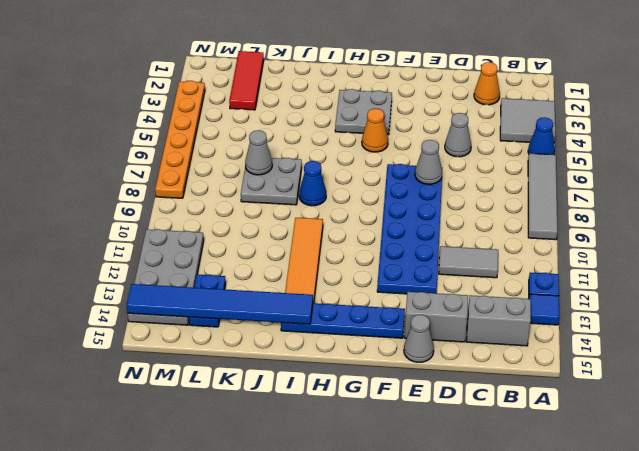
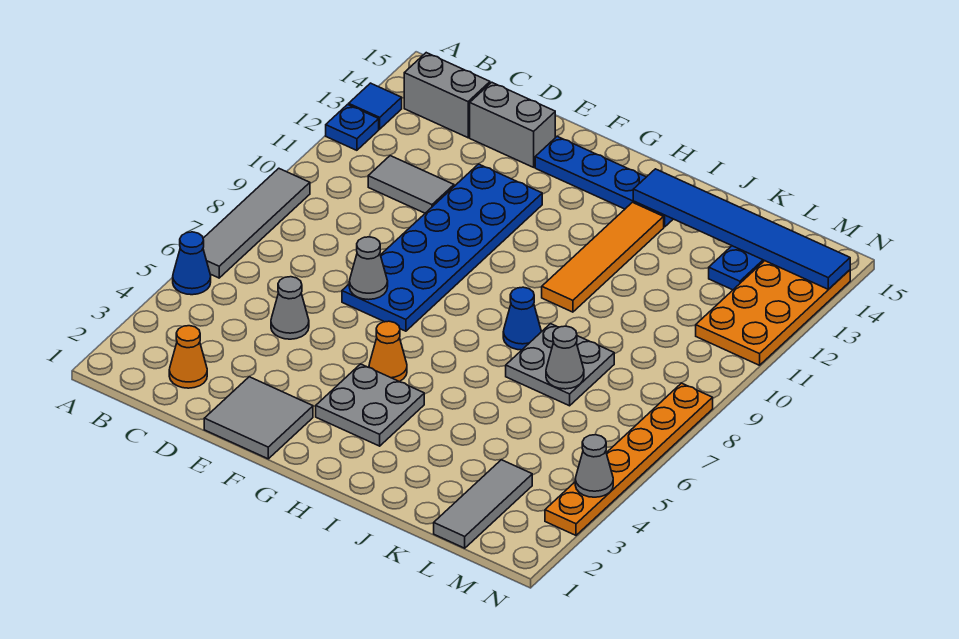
grey tile A3:B4 level 1 -> grey tile E1:F2 level 1
grey cone E15 level 1 -> grey cone N4 level 2
red tile L1:L3 level 1 -> grey tile L1:L3 level 1
grey plate M11:N14 level 1 -> orange plate M11:N14 level 1

